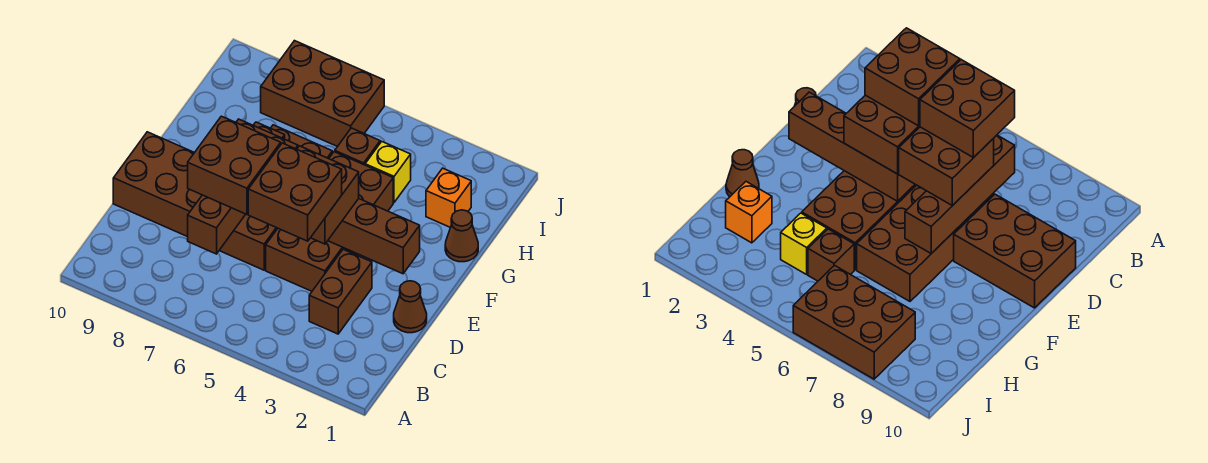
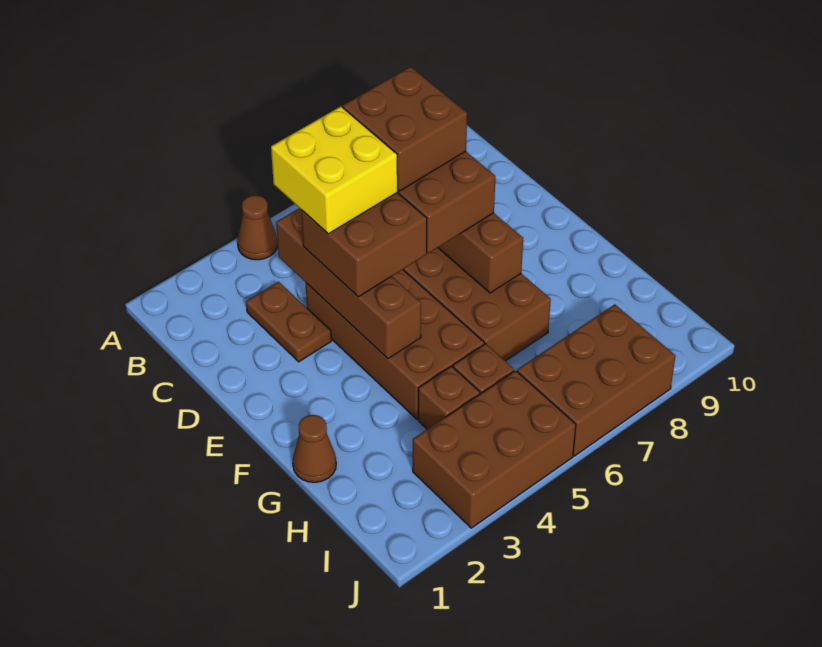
brown brick C3:D3 level 1 -> brown plate C3:D3 level 1
brown brick C4:D5 level 4 -> yellow brick C4:D5 level 4
brown cone D1 level 1 -> brown cone A4 level 1
brown brick D8:E10 level 1 -> brown brick I3:J5 level 1
brown brick E2:E5 level 2 -> brown brick C4:F4 level 2
orange brick H2 level 1 -> none
yellow brick H4 level 1 -> brown brick H4 level 1

